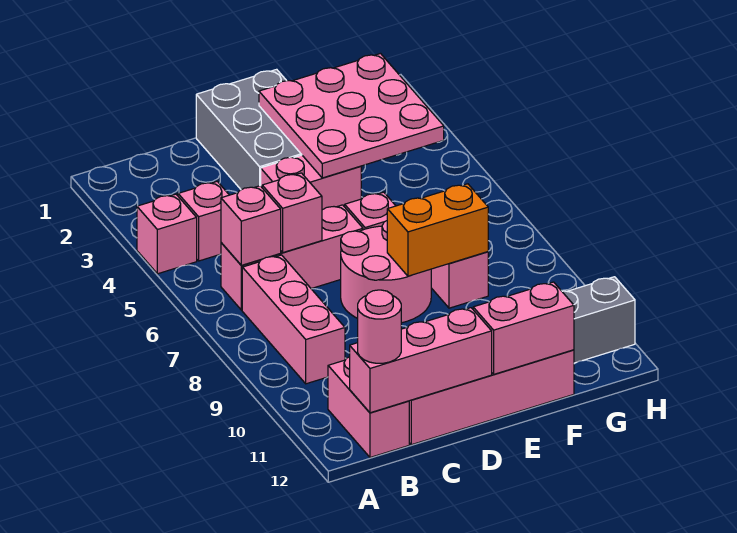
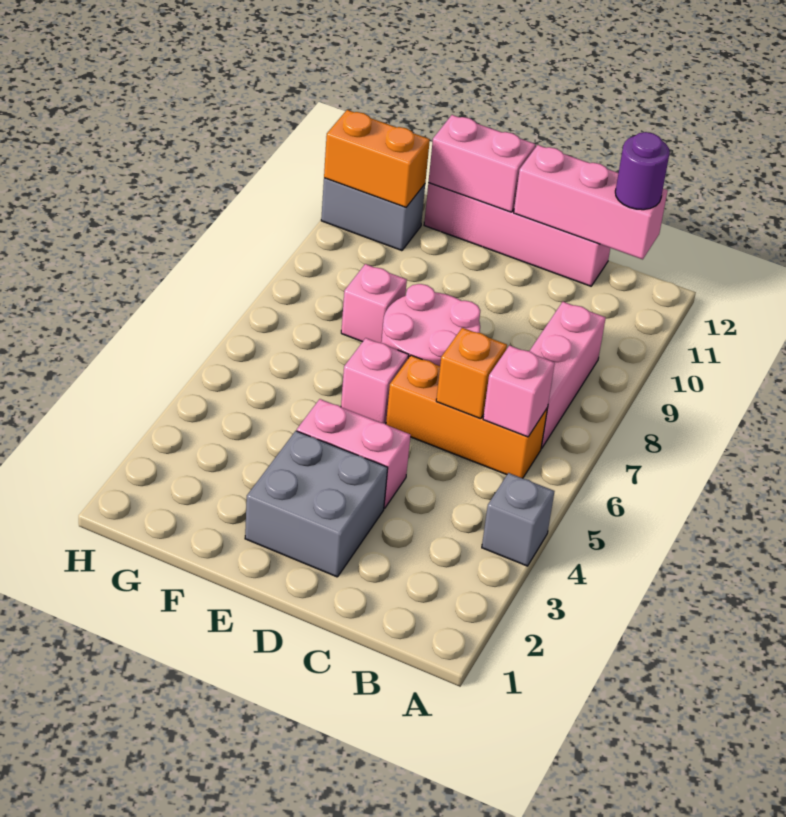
pink brick A4 level 1 -> grey brick A4 level 1
pink brick B4 level 1 -> none
pink brick B6:D6 level 1 -> orange brick B6:D6 level 1
pink brick B11:B12 level 1 -> none
pink round brick B12 level 3 -> purple round brick B12 level 3
pink brick C6 level 2 -> orange brick C6 level 2
grey brick D1:E3 level 1 -> grey brick D2:E3 level 1
pink plate E2:G4 level 2 -> none
orange brick E8:F8 level 2 -> orange brick G11:H11 level 2

